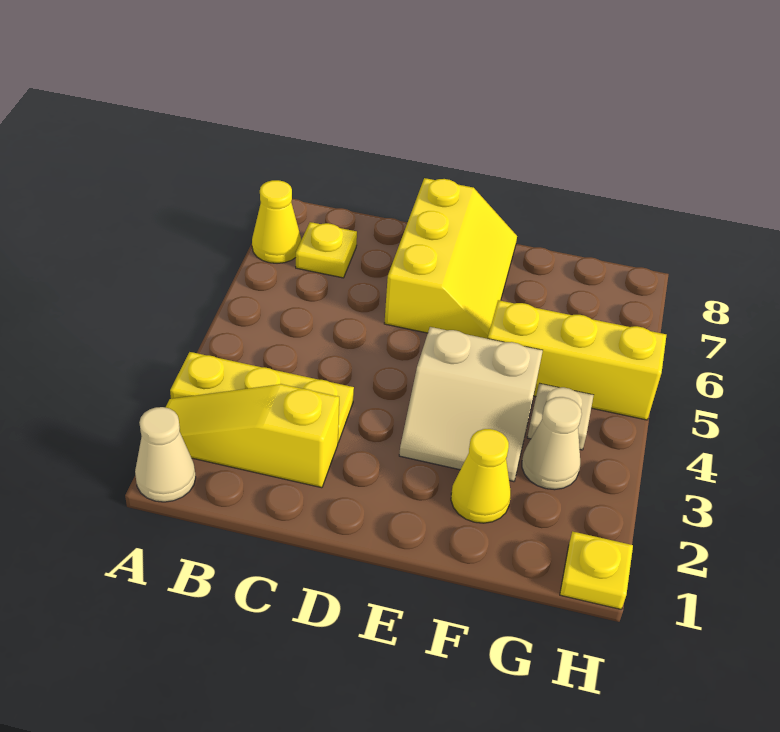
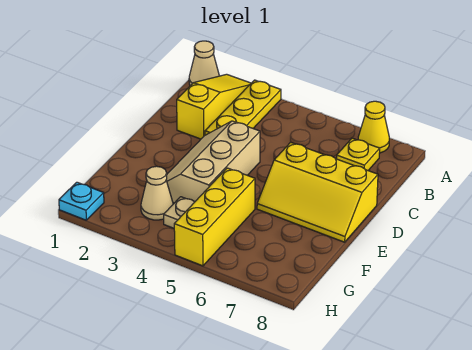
tan slope E3:F4 level 1 top 4 -> tan slope D3:F4 level 1 top 4
yellow cone F2 level 1 -> none
yellow plate H1 level 1 -> cyan plate H1 level 1

